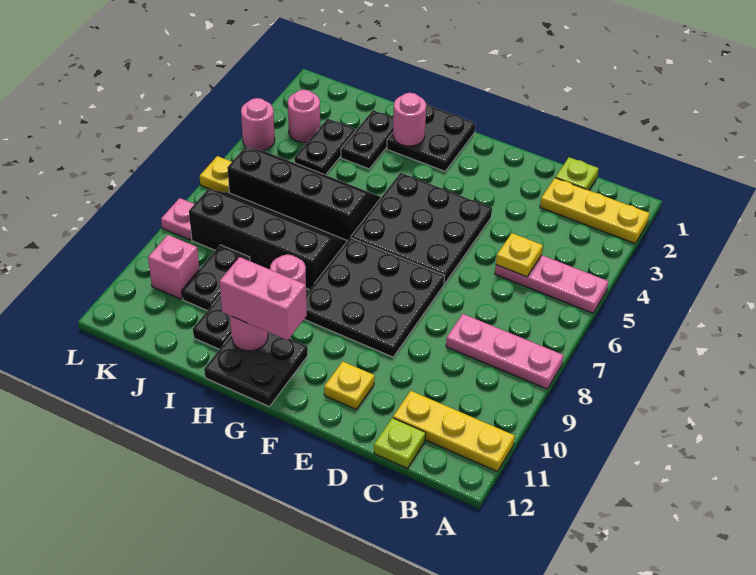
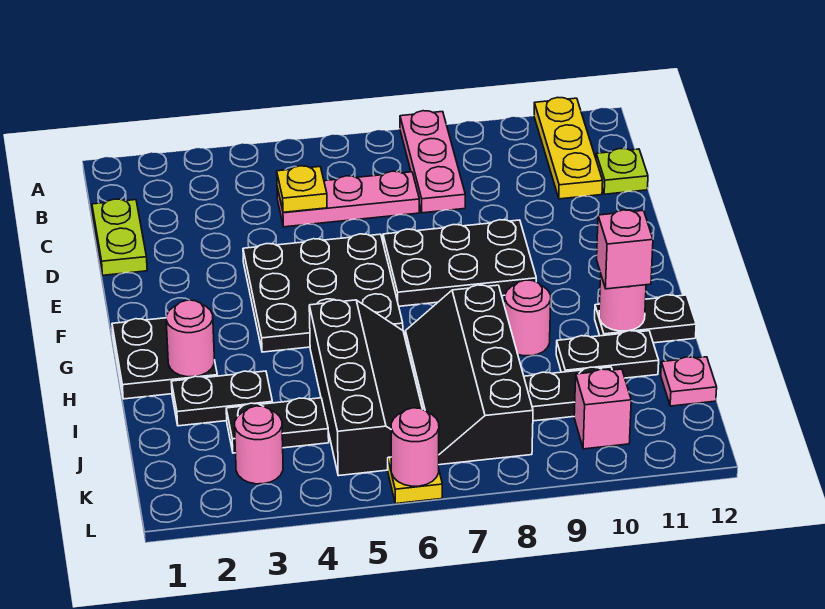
yellow plate A2:C2 level 1 -> none
pink plate A5:C5 level 1 -> pink plate C5:C7 level 1
lime plate C1 level 1 -> lime plate C1:D1 level 1
black plate E7:G9 level 1 -> black plate E7:F9 level 1
yellow plate E11 level 1 -> none
black plate G11:H12 level 1 -> black plate H11:H12 level 1
pink brick G11:H11 level 3 -> pink brick H11 level 3
black slope H5:K6 level 1 top 6 -> black slope H5:K6 level 1 top 5
pink round brick L4 level 1 -> pink round brick L6 level 2
pink plate L8 level 1 -> pink plate J12 level 1

